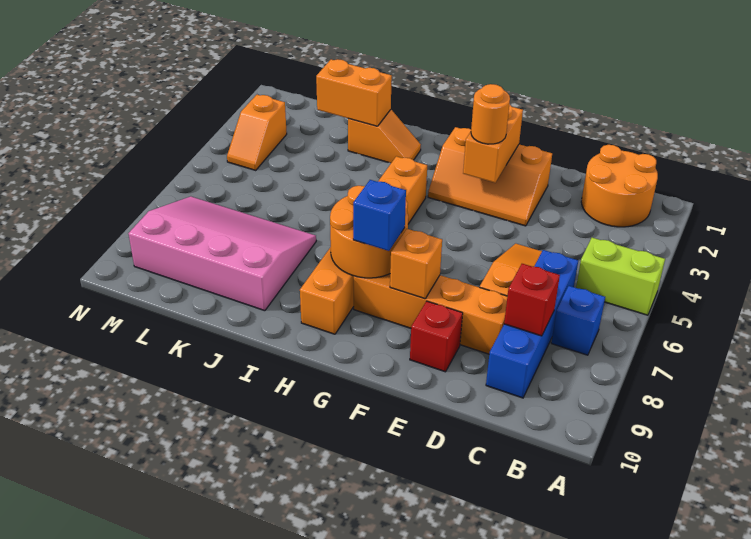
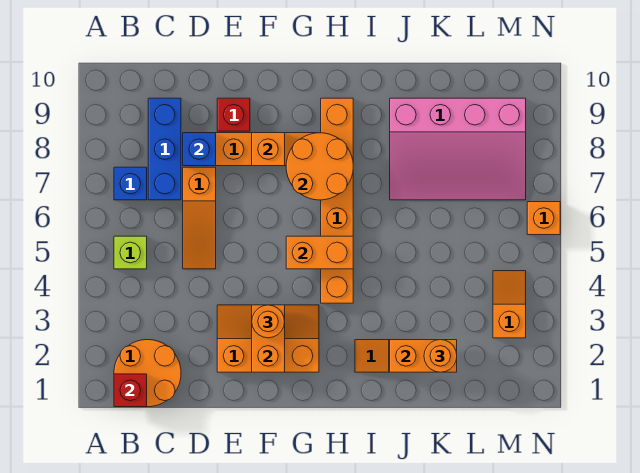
lime brick A5:B5 level 1 -> lime brick B5 level 1
blue brick C6:C9 level 1 -> blue brick C7:C9 level 1
red brick C8 level 2 -> red brick B1 level 2
none -> orange brick G5:H5 level 2
blue brick G8 level 3 -> blue brick D8 level 2
none -> orange round brick K2 level 3
none -> orange brick N6 level 1

